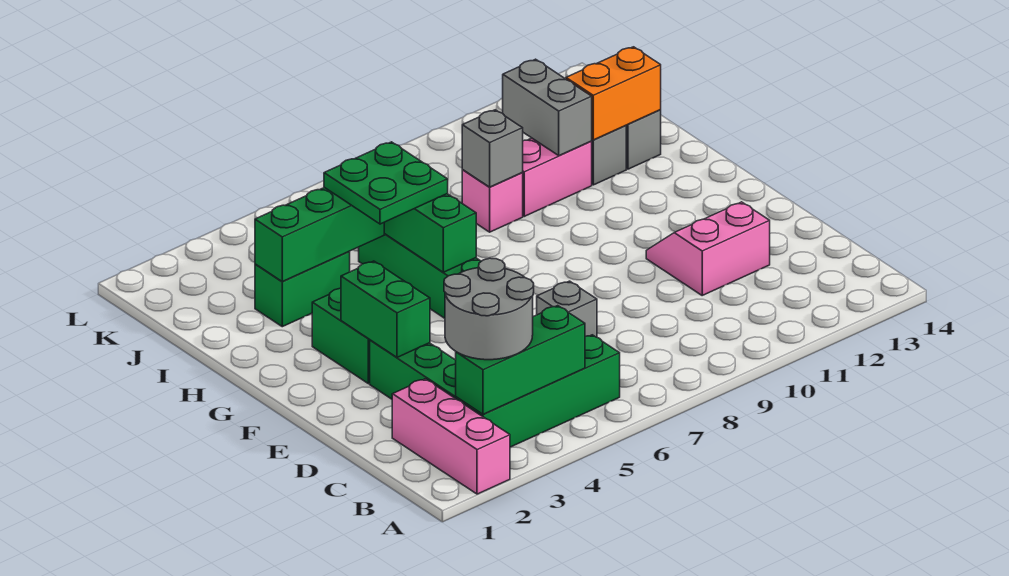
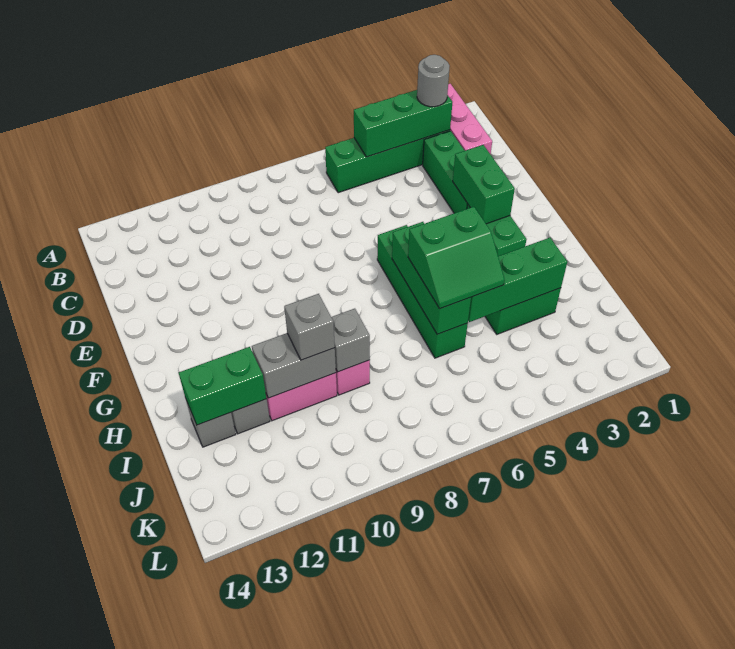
grey round brick B3:C4 level 3 -> grey round brick B3 level 3
grey brick D7 level 1 -> grey brick I10 level 3
pink slope D11:E12 level 1 top D -> none
green plate H5:I6 level 3 -> green slope H5:I6 level 3 top H
grey brick I11:J11 level 2 -> grey brick I10:I11 level 2
orange brick I12:I13 level 2 -> green brick I12:I13 level 2

